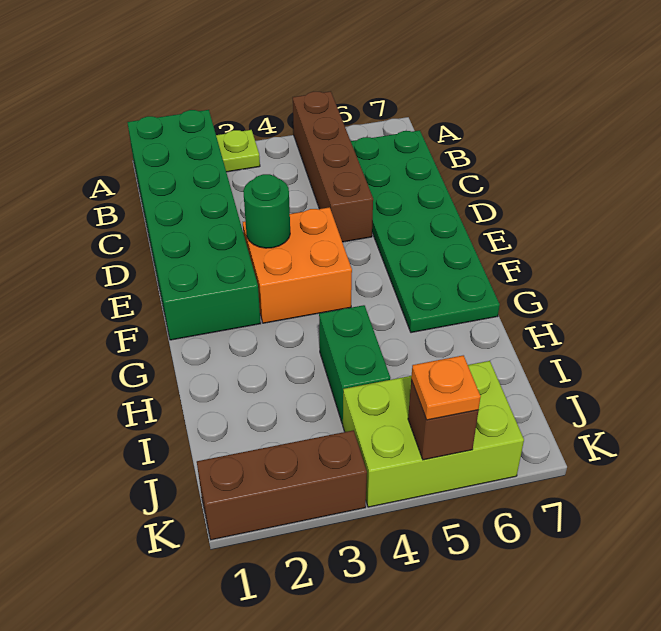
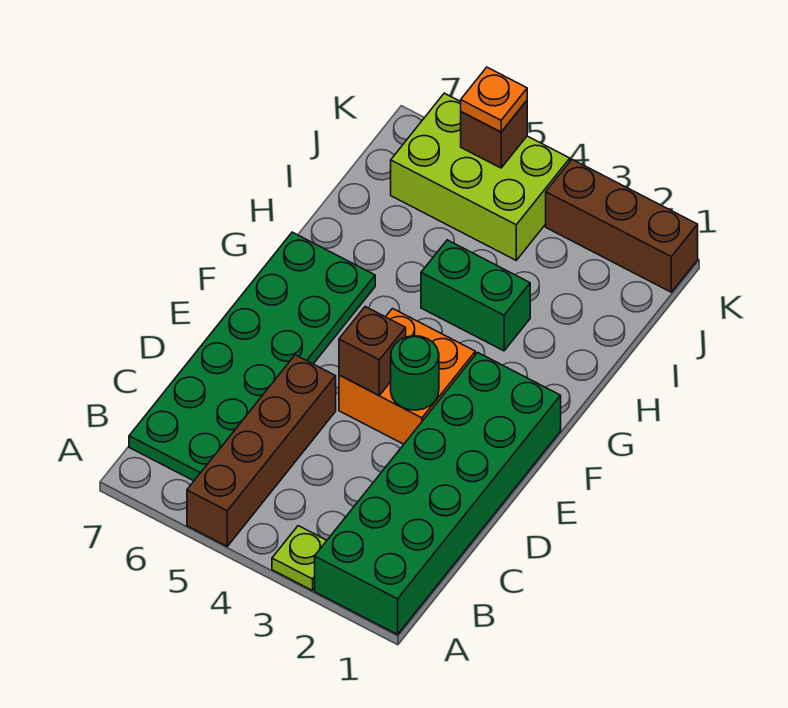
none -> brown brick E4 level 2
green brick H4:I4 level 1 -> green brick H3:H4 level 1

